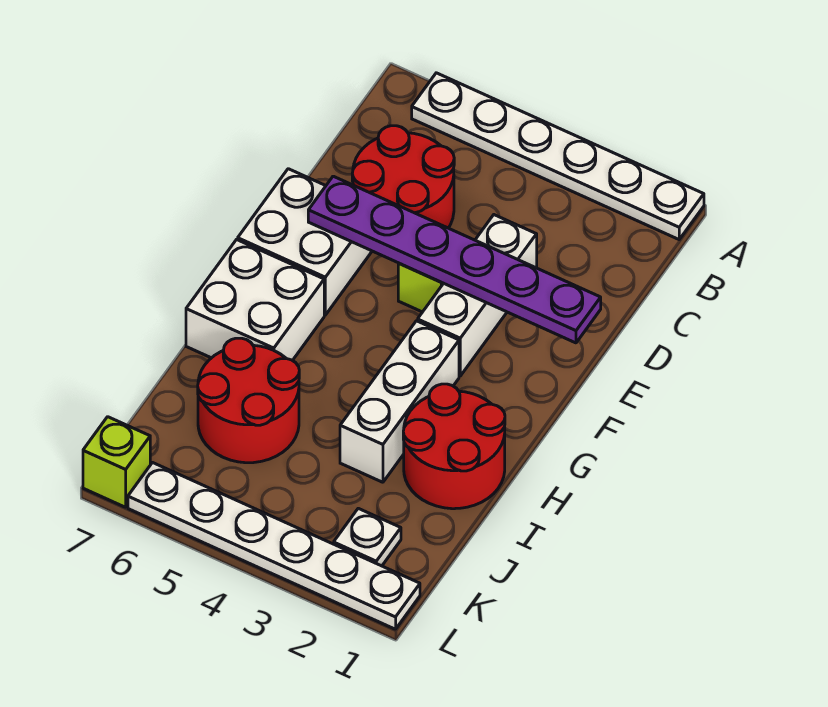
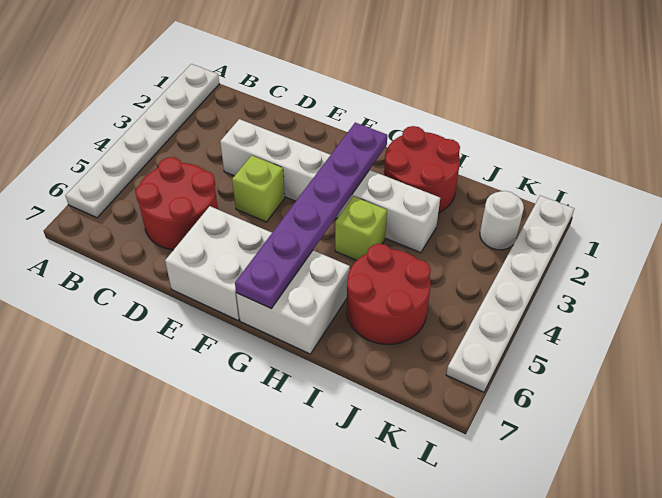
purple plate E1:E6 level 2 -> purple plate G2:G7 level 2
white plate K2 level 1 -> white round brick K2 level 1
lime brick L7 level 1 -> lime brick H4 level 1

